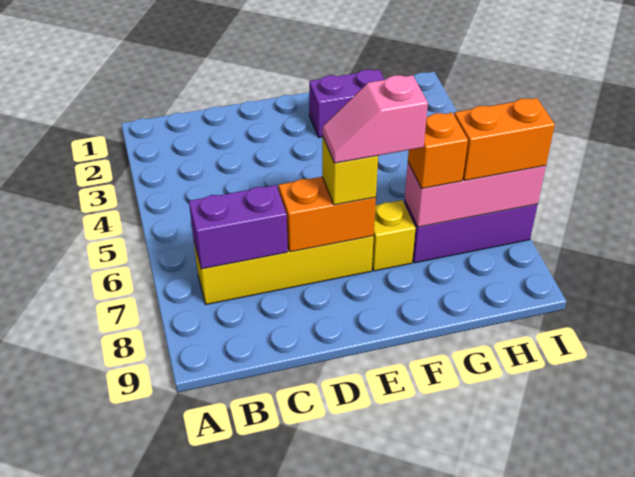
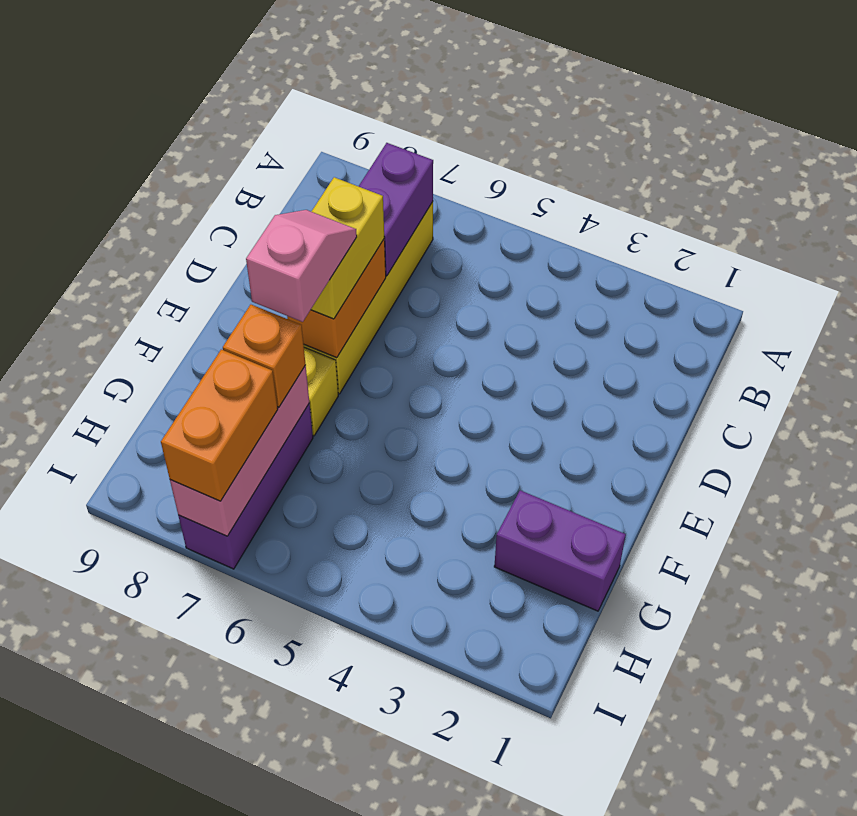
yellow brick E7 level 3 -> yellow brick D7:E7 level 3
purple brick F2:G2 level 1 -> purple brick G1:G2 level 1

